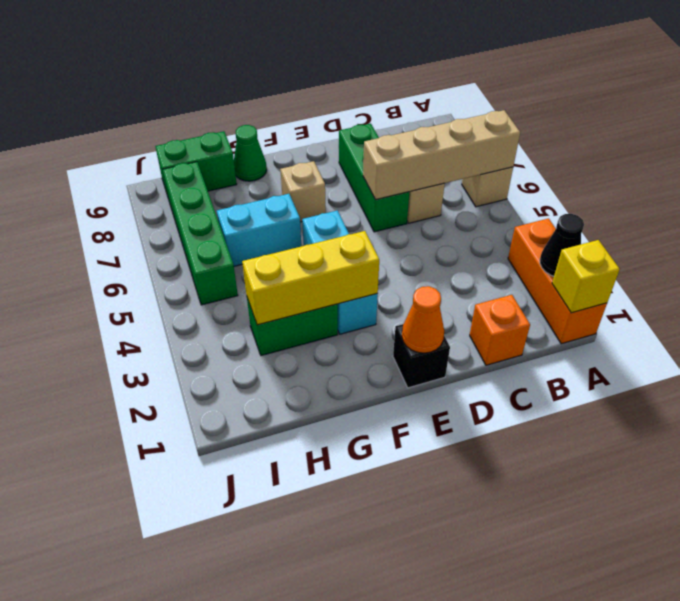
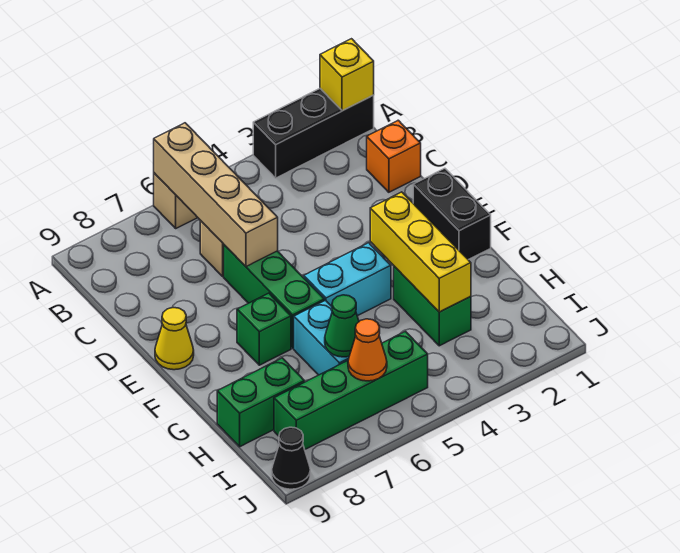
orange brick A1:A3 level 1 -> black brick A1:A3 level 1
black cone A2 level 2 -> black cone J9 level 1
green brick D6:D8 level 1 -> green brick D6:F6 level 1
black brick E1 level 1 -> black brick E1:F1 level 1
orange cone E1 level 2 -> orange cone I6 level 2
none -> yellow cone E9 level 1
cyan brick F3:F5 level 1 -> cyan brick F4:F5 level 1
tan brick F7 level 1 -> green brick F7 level 1
green cone G9 level 1 -> green cone H6 level 2
green brick H9:I9 level 1 -> green brick H8:H9 level 1

